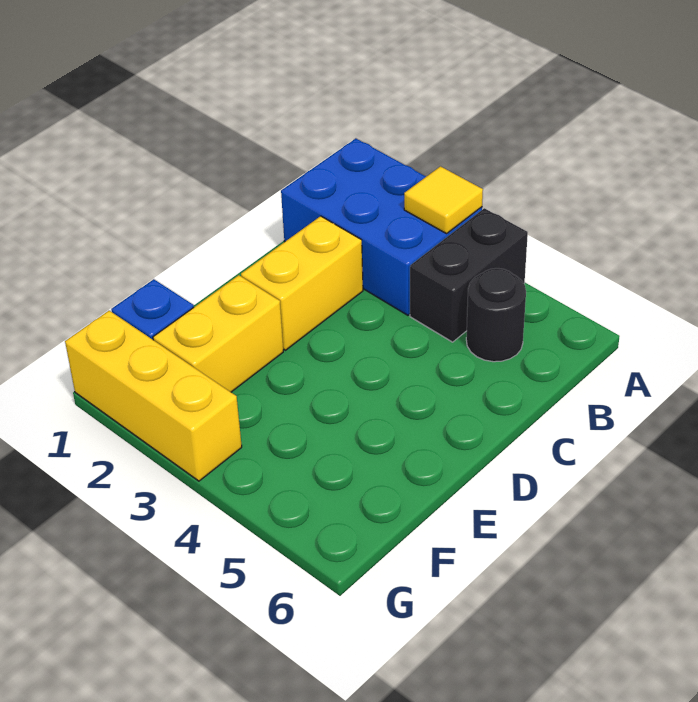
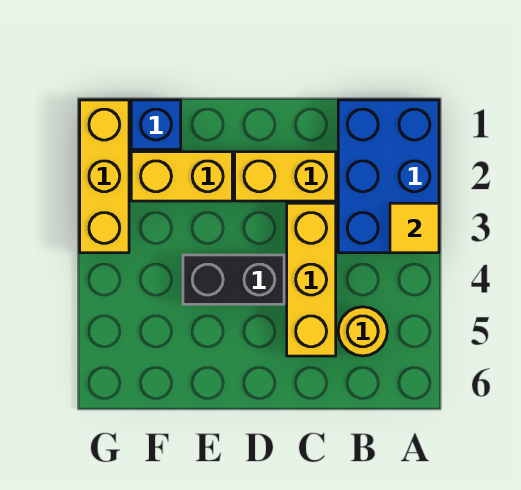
black brick A4:B4 level 1 -> black brick D4:E4 level 1
black round brick B5 level 1 -> yellow round brick B5 level 1
none -> yellow brick C3:C5 level 1

